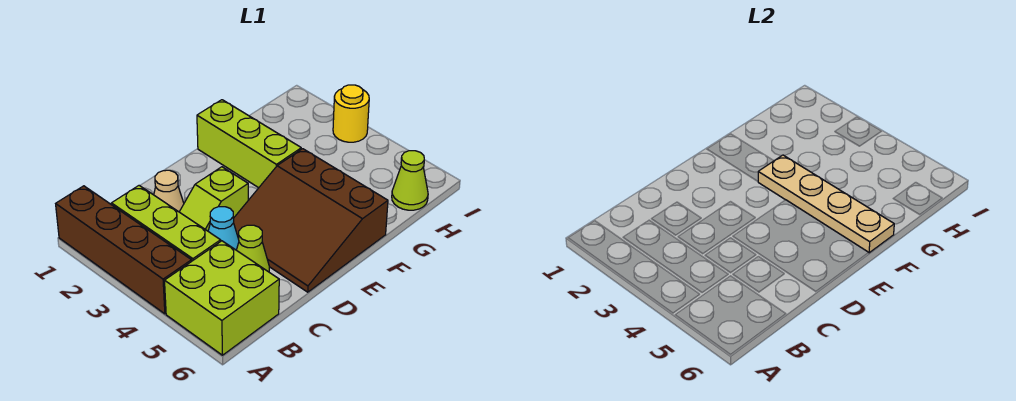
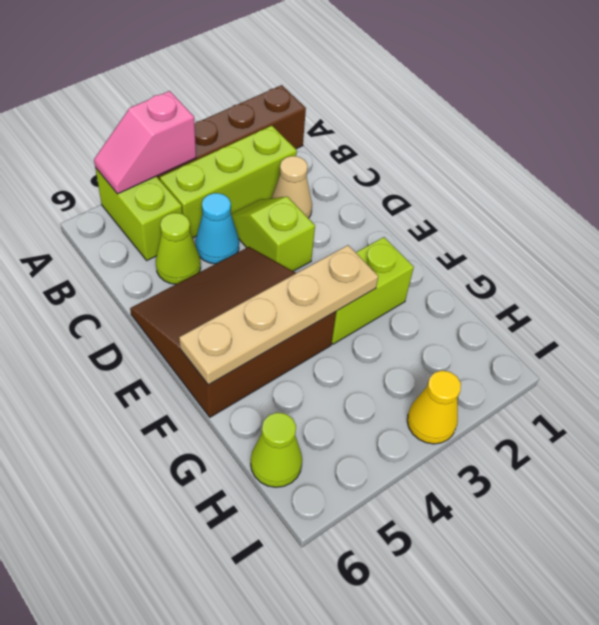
none -> pink slope A4:A5 level 2 top 4
lime brick A5:B6 level 1 -> lime brick A5:B5 level 1
lime brick F1:F3 level 1 -> lime brick F2:F3 level 1
yellow round brick I3 level 1 -> yellow cone I3 level 1

